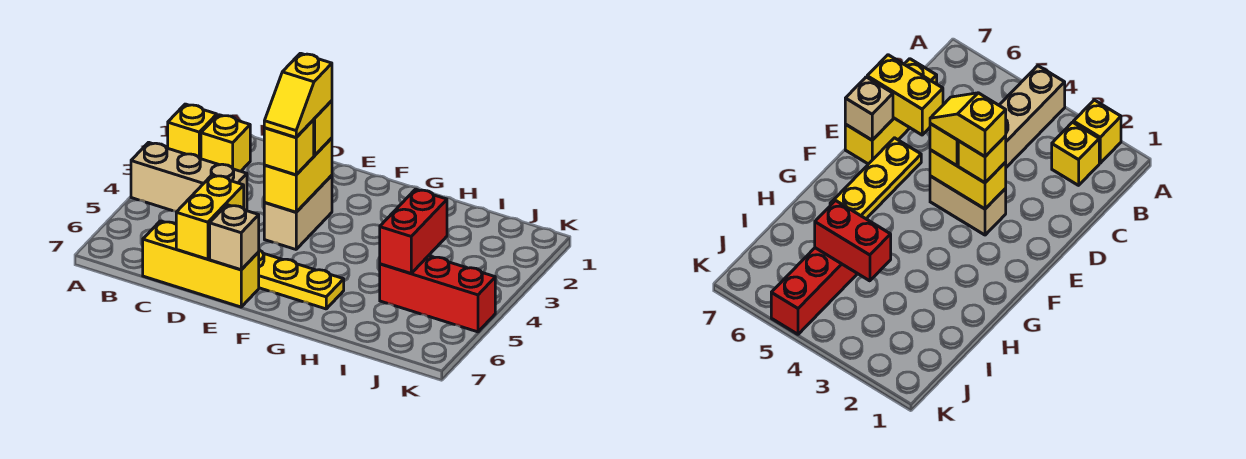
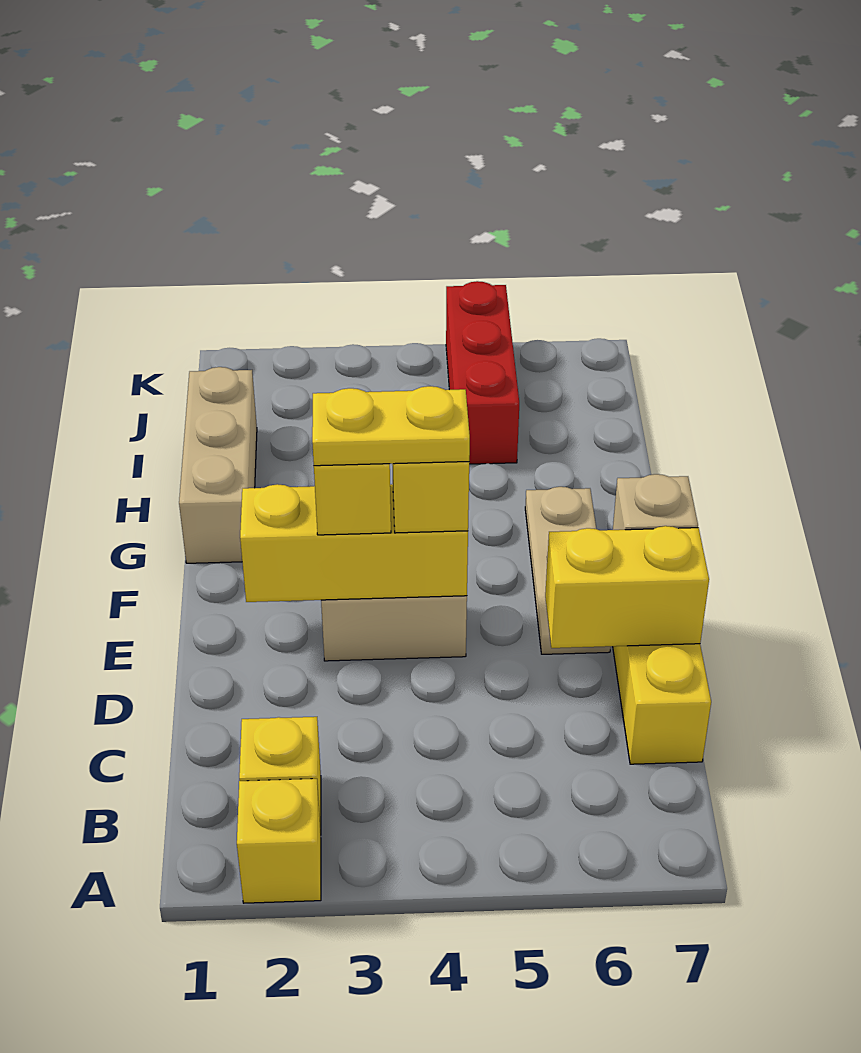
tan brick A4:C4 level 1 -> tan brick G1:I1 level 1
yellow brick E3:E4 level 2 -> yellow brick E2:E4 level 2
yellow slope E3:E4 level 4 top 3 -> yellow plate E3:E4 level 4
yellow plate E6:G6 level 1 -> tan plate E6:G6 level 1
red brick I4:I5 level 2 -> none

